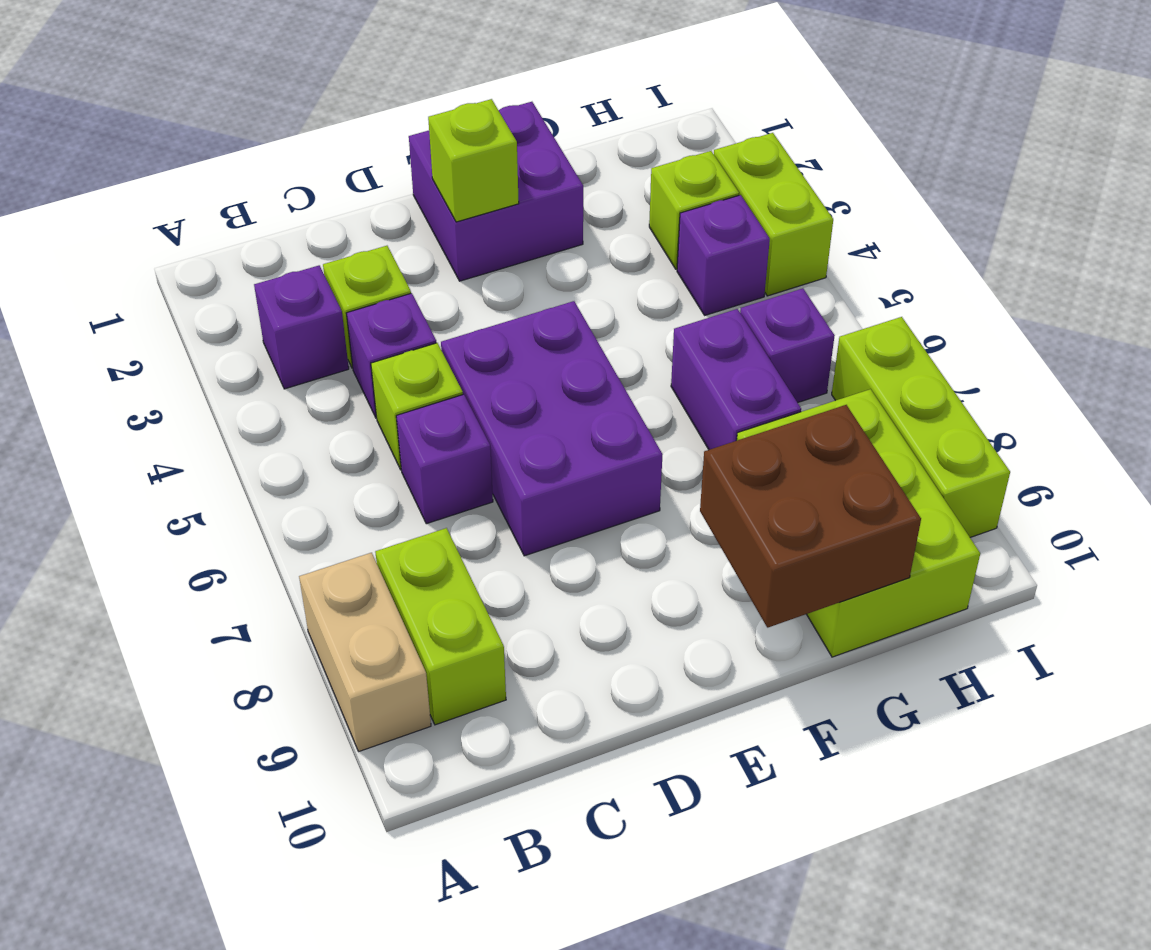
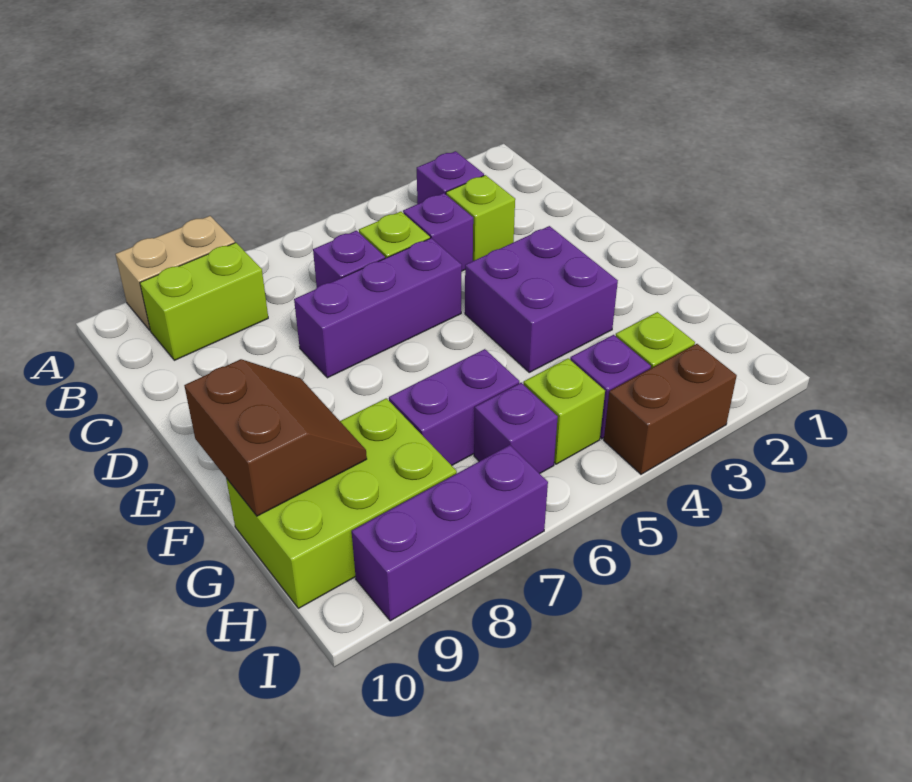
purple brick D5:E7 level 1 -> purple brick D5:D7 level 1
purple brick E1:F2 level 1 -> purple brick E3:F4 level 1
lime brick E2 level 2 -> lime brick H5 level 1
brown brick F9:G10 level 2 -> brown slope F9:G10 level 2 top 10
lime brick I3:I4 level 1 -> brown brick I3:I4 level 1
lime brick I7:I9 level 1 -> purple brick I7:I9 level 1

